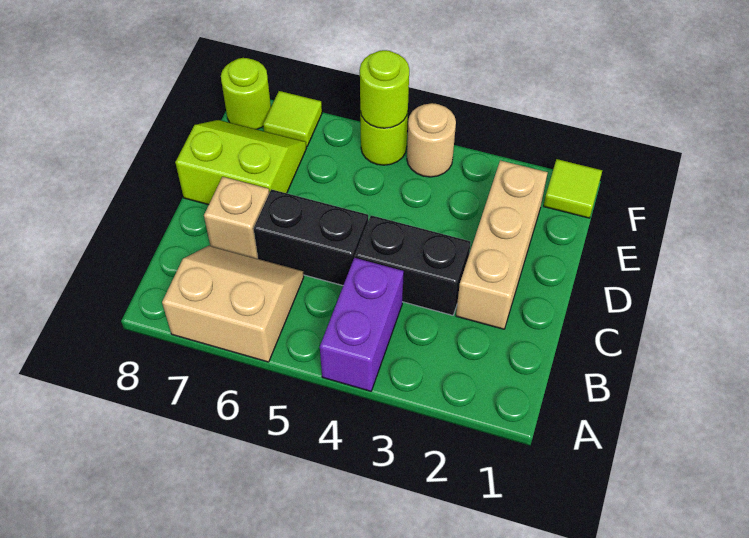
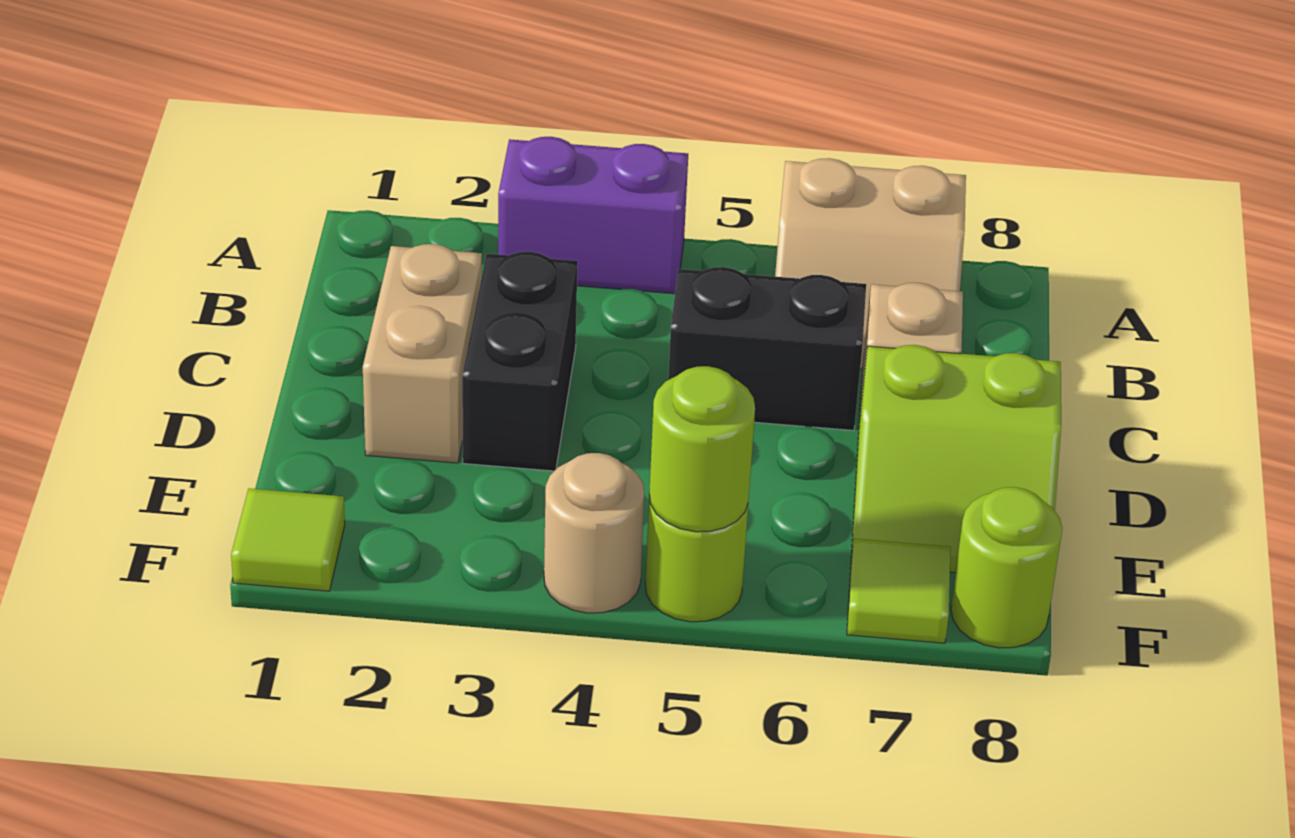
purple brick A4:B4 level 1 -> purple brick A3:A4 level 1
tan brick C2:E2 level 1 -> tan brick C2:D2 level 1
black brick C3:C4 level 1 -> black brick C3:D3 level 1

